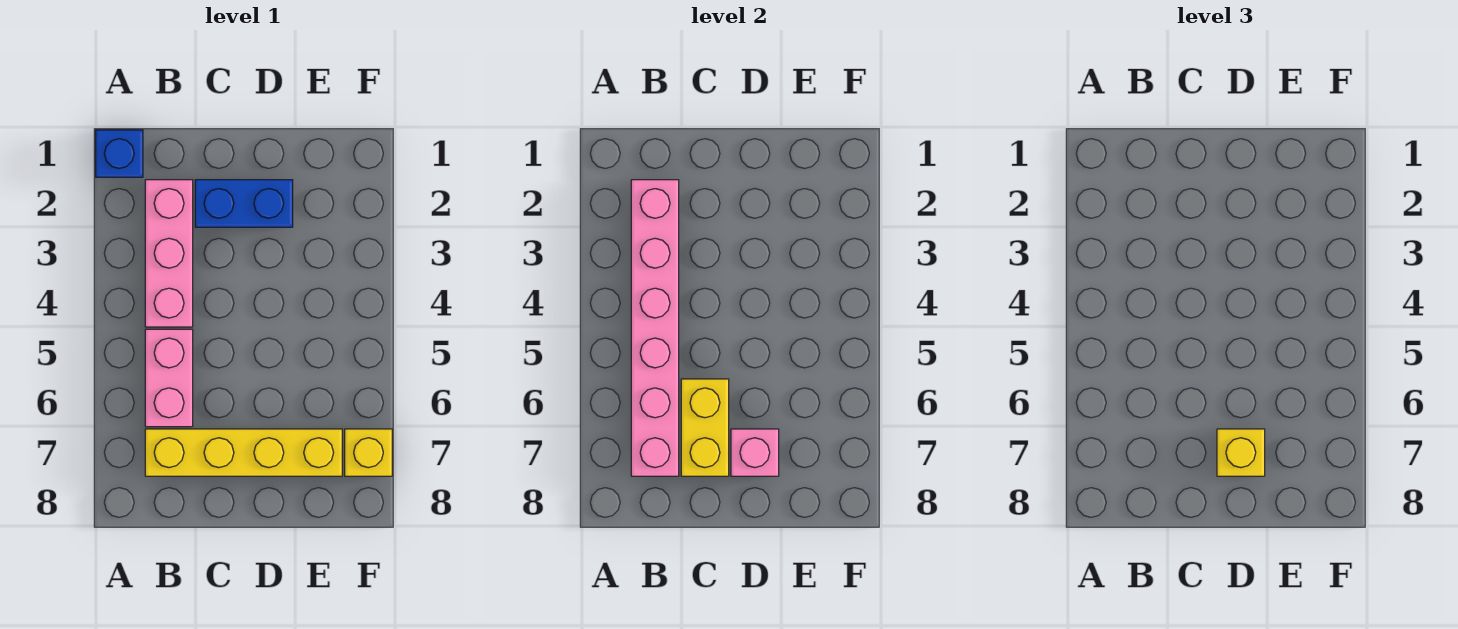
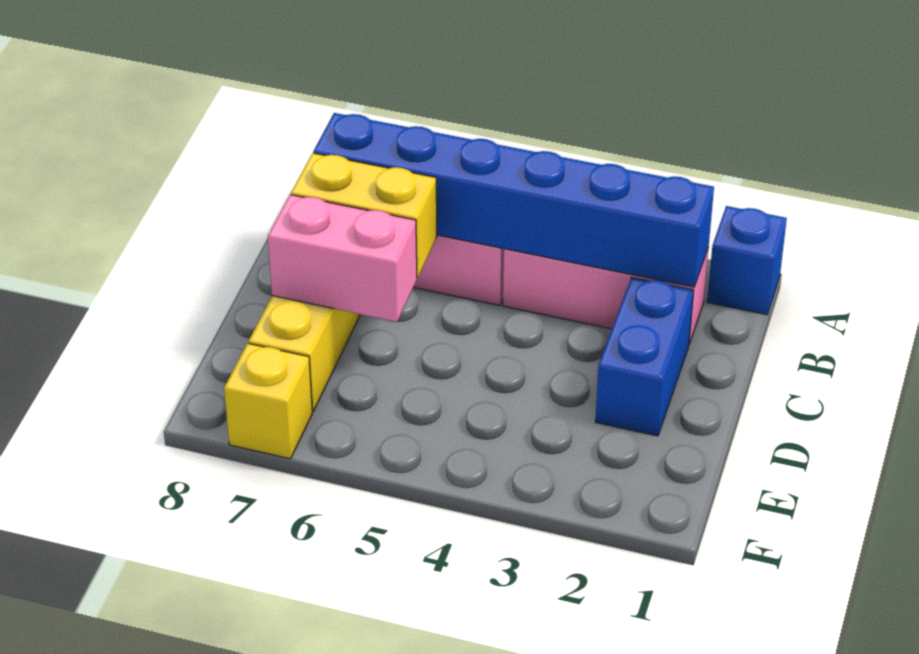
pink brick B2:B7 level 2 -> blue brick B2:B7 level 2
pink brick D7 level 2 -> pink brick D6:D7 level 2
yellow brick D7 level 3 -> none

